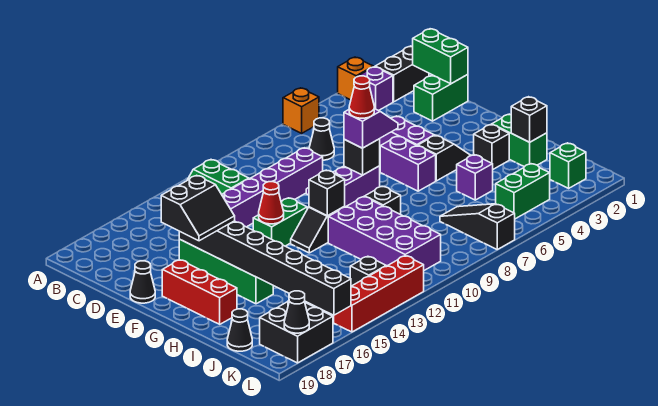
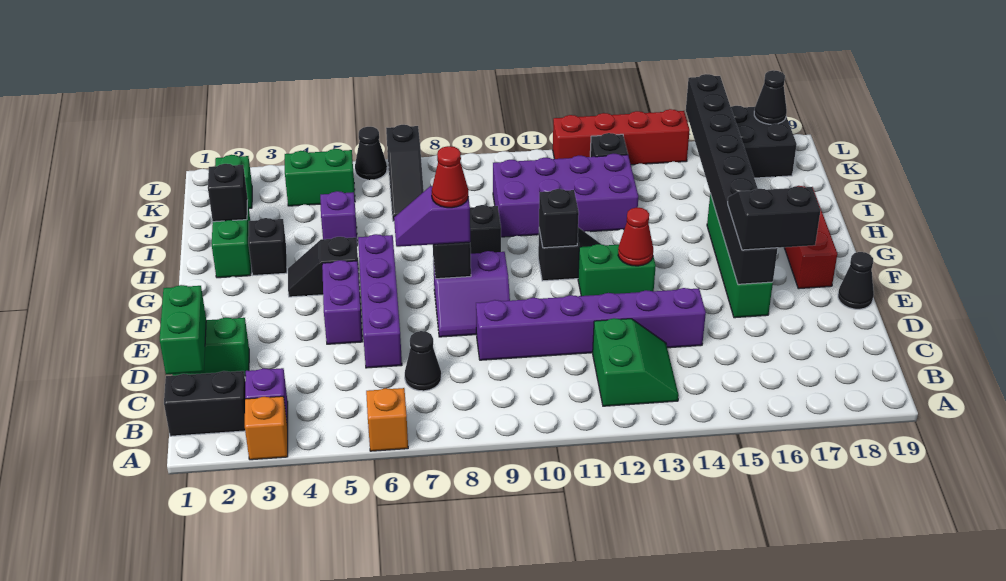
purple brick F6:G6 level 1 -> purple brick D6:G6 level 1
purple brick H10:K11 level 1 -> purple brick I10:J13 level 1
black cone J19 level 1 -> black cone L6 level 1

